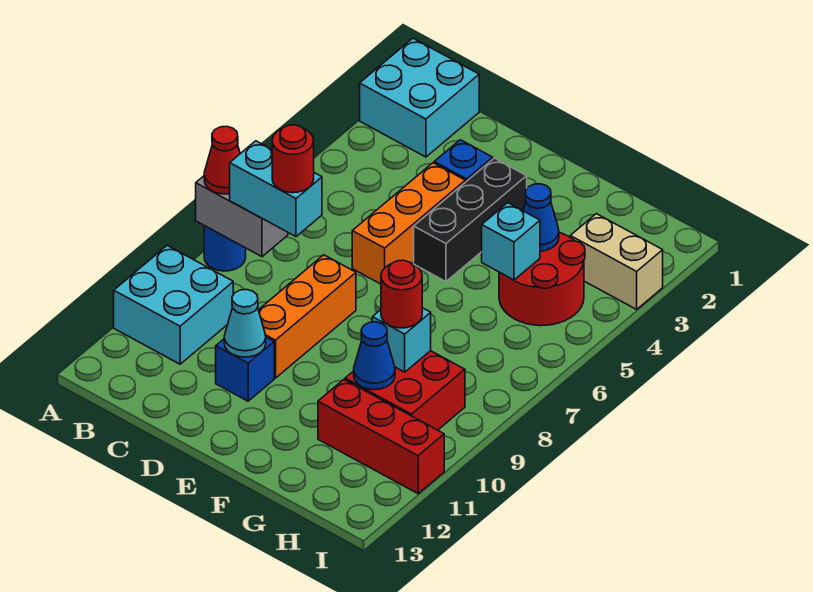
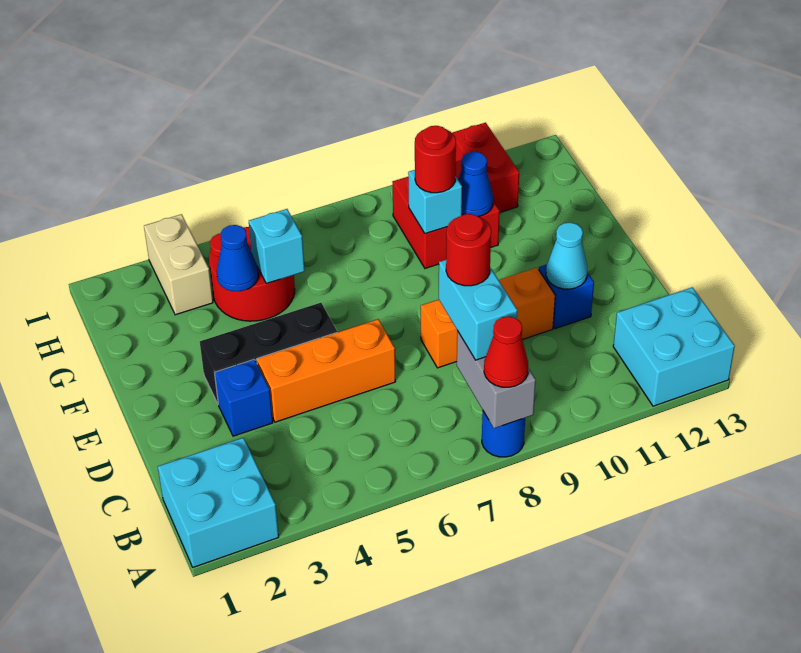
cyan brick A10:B11 level 1 -> cyan brick A12:B13 level 1
red brick G11:I11 level 1 -> red brick H11:I11 level 1

